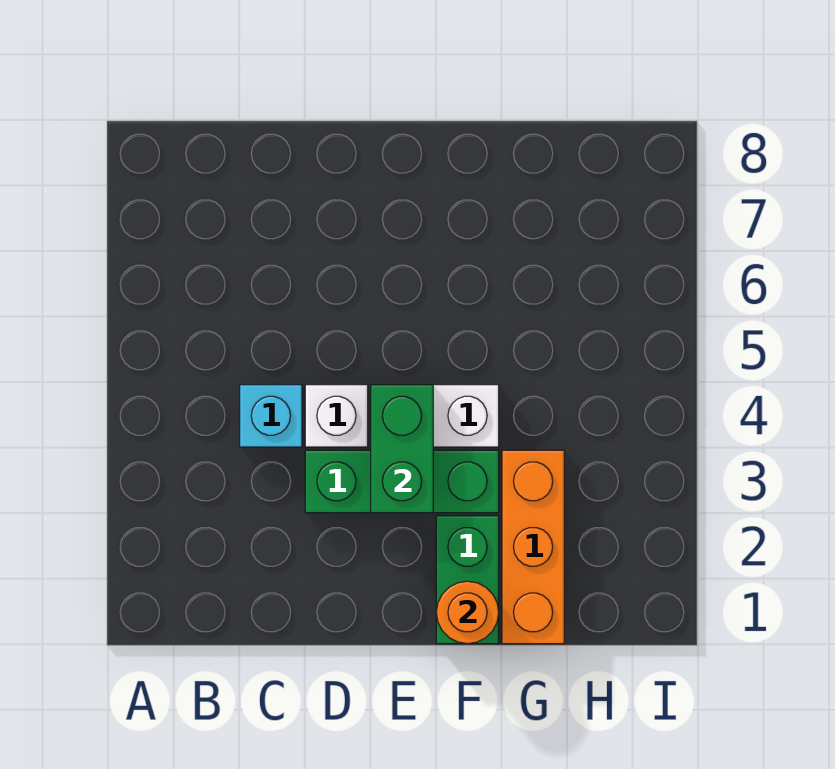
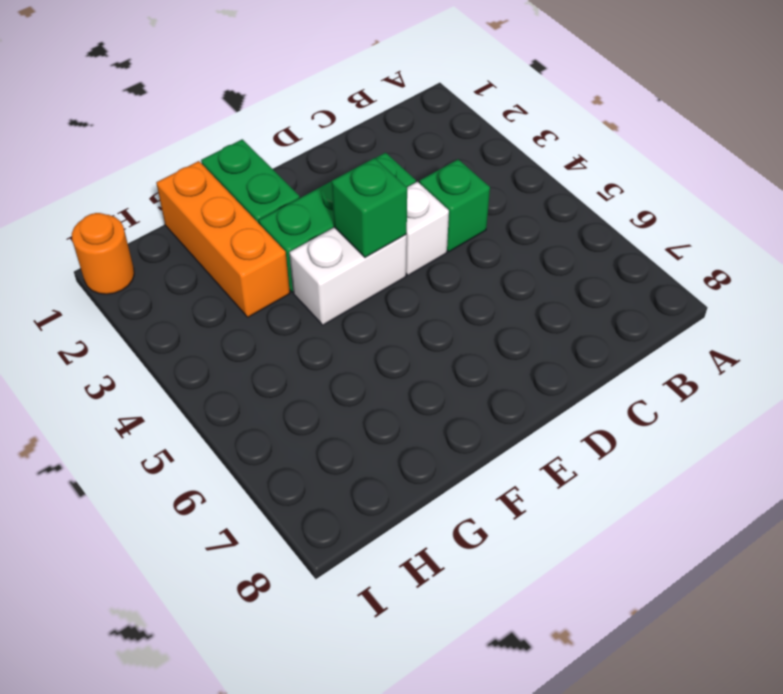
cyan brick C4 level 1 -> green brick C4 level 1
green brick E3:E4 level 2 -> green brick E4 level 2
orange round brick F1 level 2 -> orange round brick I1 level 1

